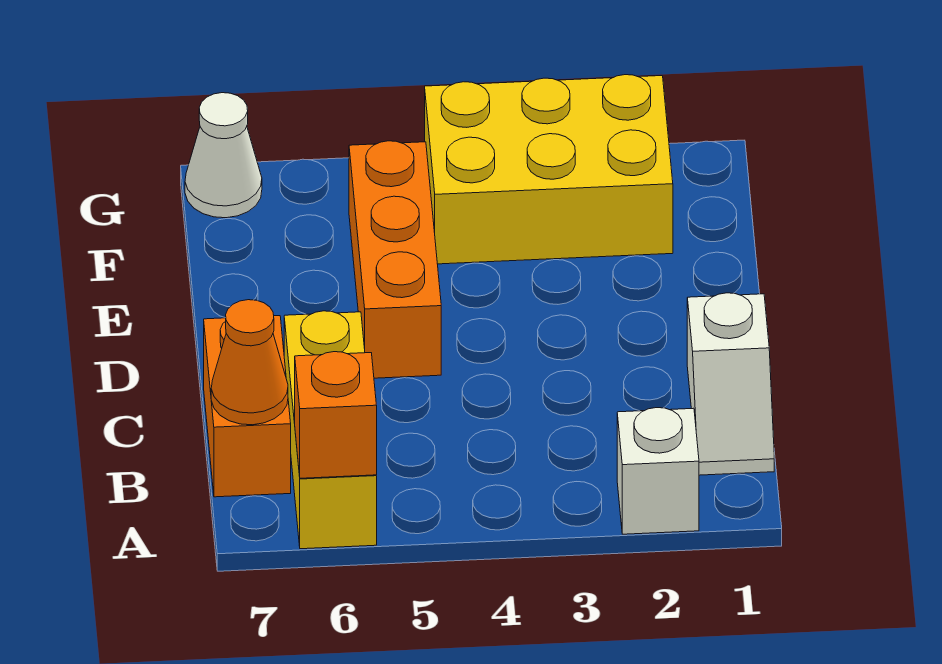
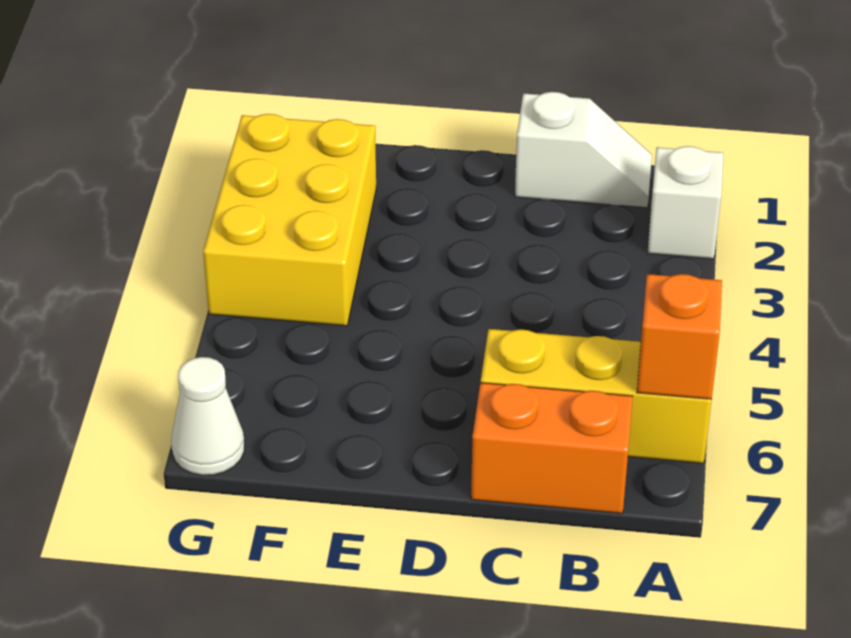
orange cone B7 level 2 -> none
orange brick D5:F5 level 1 -> none

